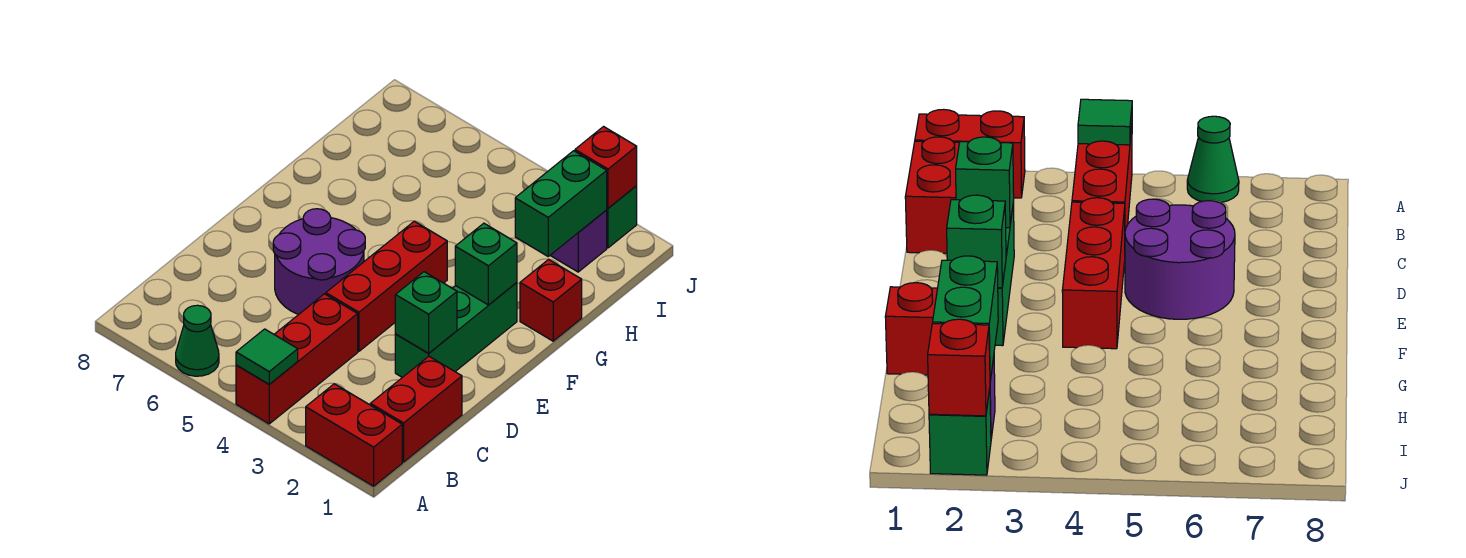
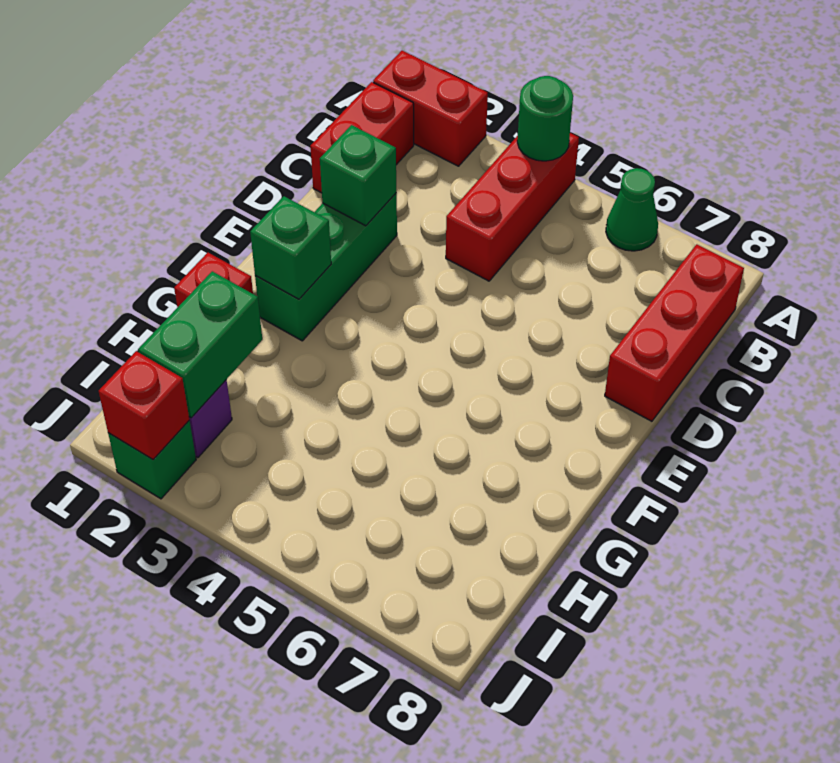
green tile A4 level 2 -> green round brick A4 level 2
red brick D4:F4 level 1 -> red brick B8:D8 level 1
purple round brick D5:E6 level 1 -> none

